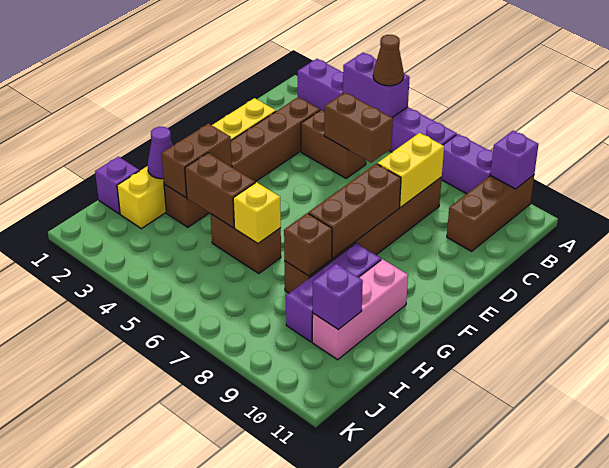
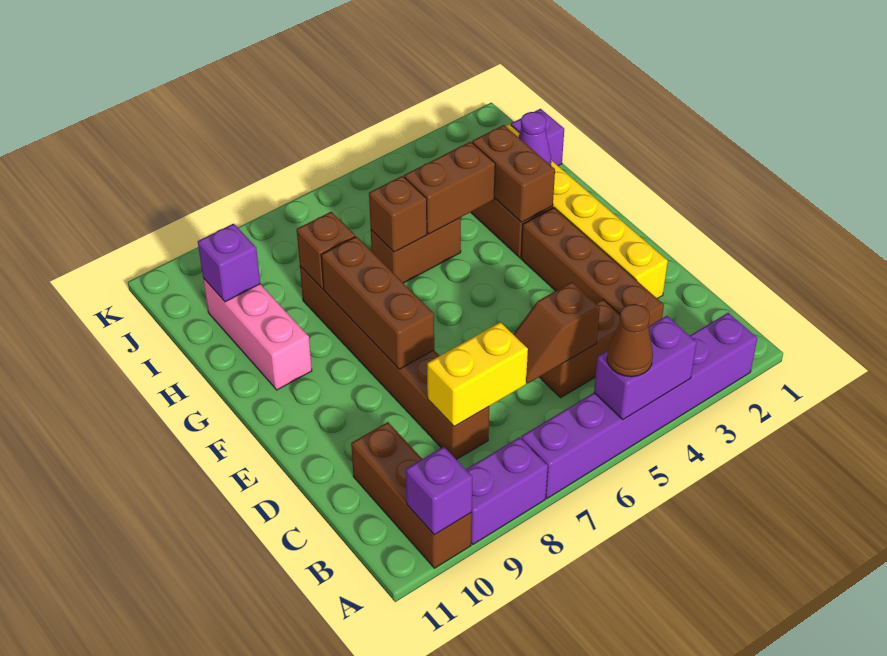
brown brick C5:C6 level 2 -> brown slope C5:C6 level 2 top 5
yellow brick C8:D8 level 2 -> yellow brick C7:C8 level 2
purple brick G9:I9 level 1 -> none
yellow brick H6 level 2 -> brown brick H6 level 2

